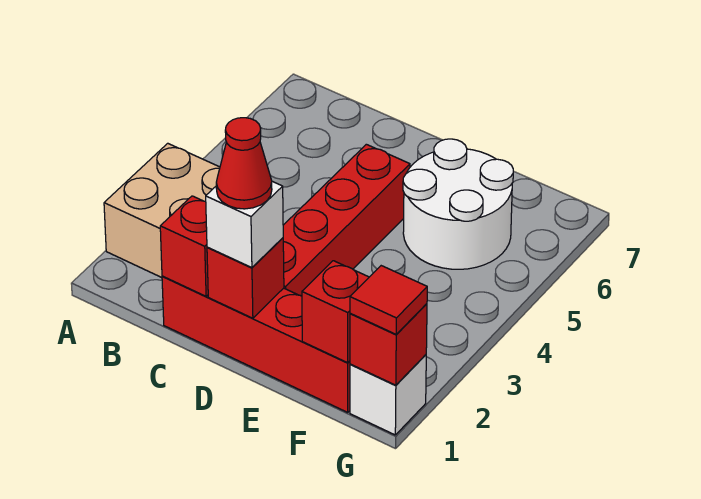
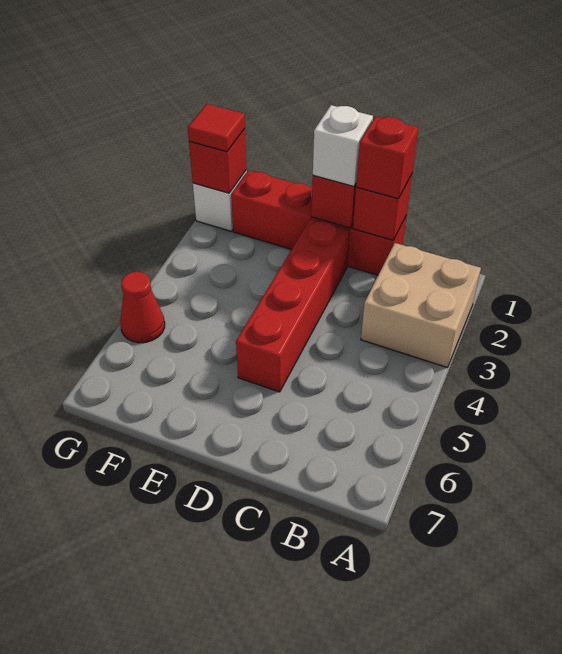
red cone D1 level 4 -> red cone G5 level 1
white round brick E5:F6 level 1 -> none
red brick F1 level 2 -> red brick C1 level 3

